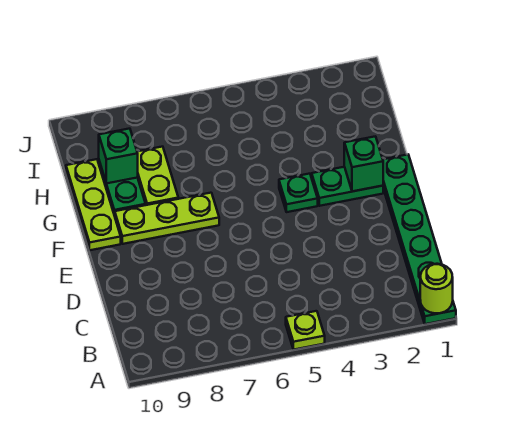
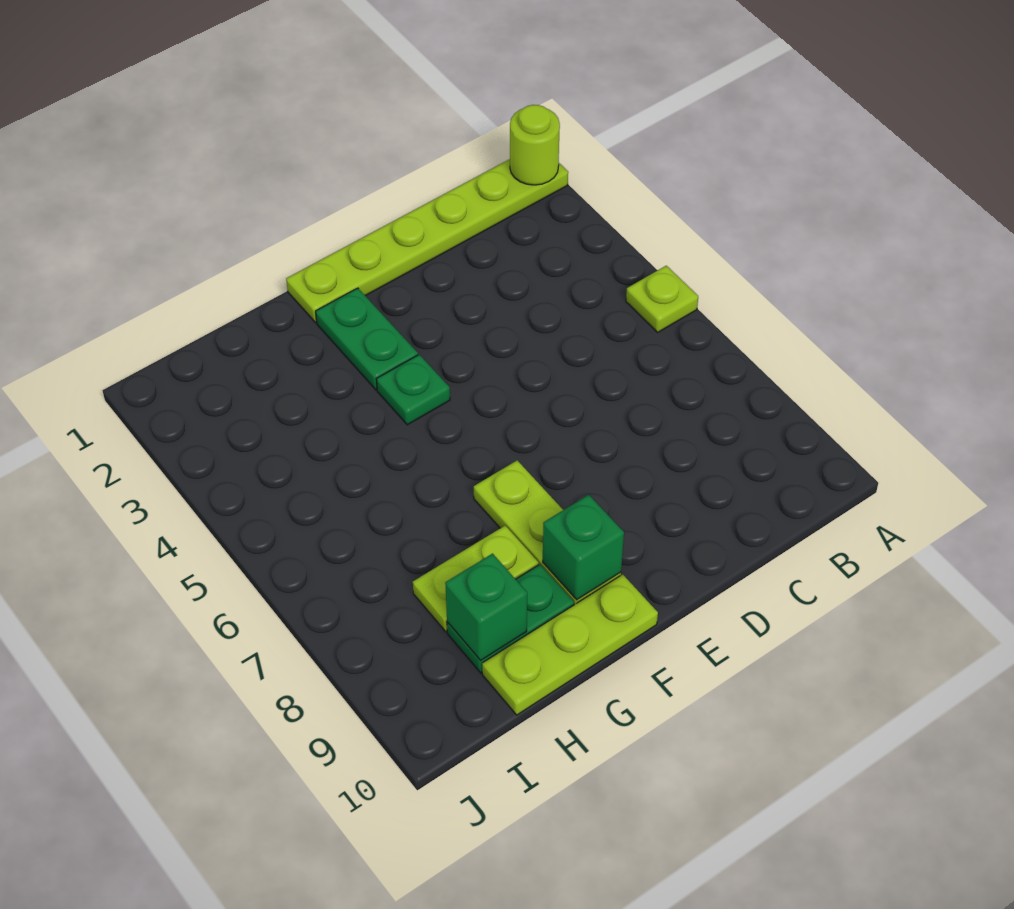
green plate A1:F1 level 1 -> lime plate A1:F1 level 1
green brick F2 level 2 -> green brick F9 level 2

